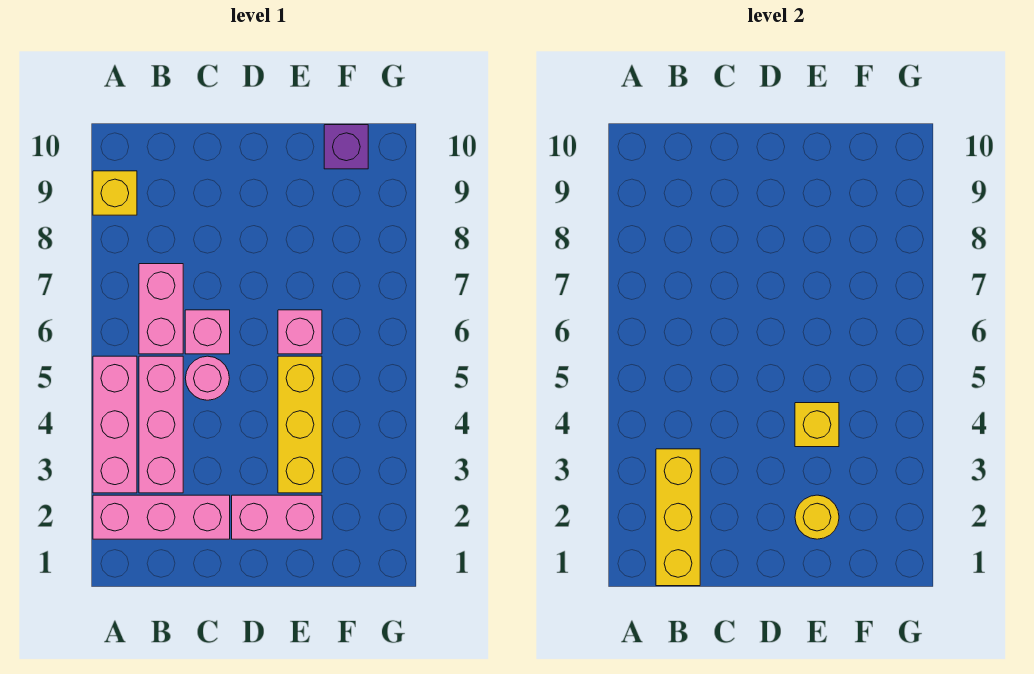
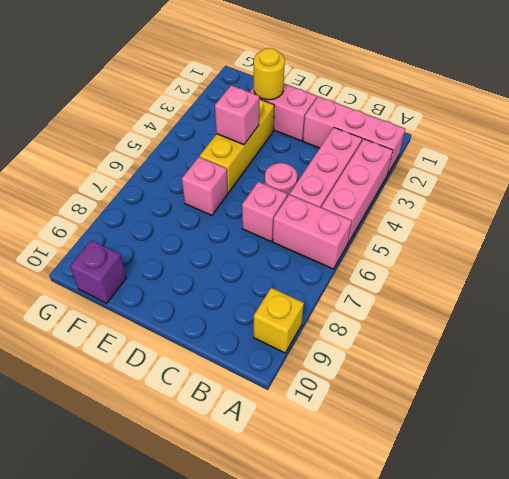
yellow brick B1:B3 level 2 -> none
pink brick B6:B7 level 1 -> pink brick A6:B6 level 1
yellow brick E4 level 2 -> pink brick E4 level 2

